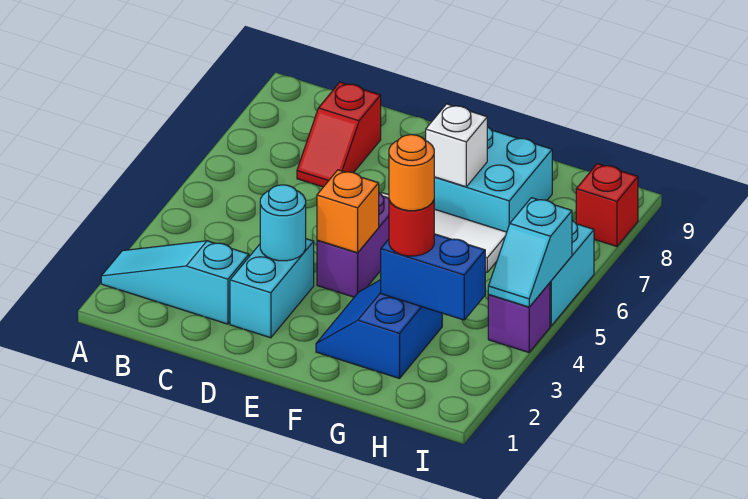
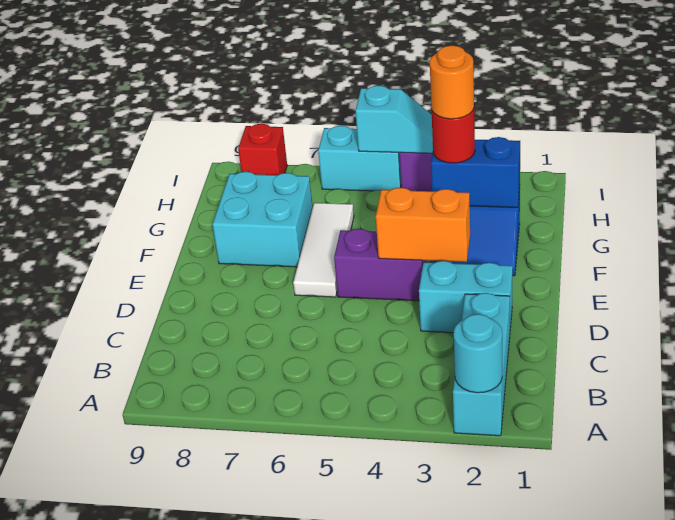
cyan slope A2:C2 level 1 top C -> cyan brick A2:C2 level 1
red slope C7:C8 level 1 top 8 -> none
cyan round brick D3 level 2 -> cyan round brick A2 level 2
orange brick E4 level 2 -> orange brick E3:E4 level 2
white brick F7 level 2 -> none
blue brick G3:H3 level 2 -> blue brick G2:G3 level 2

